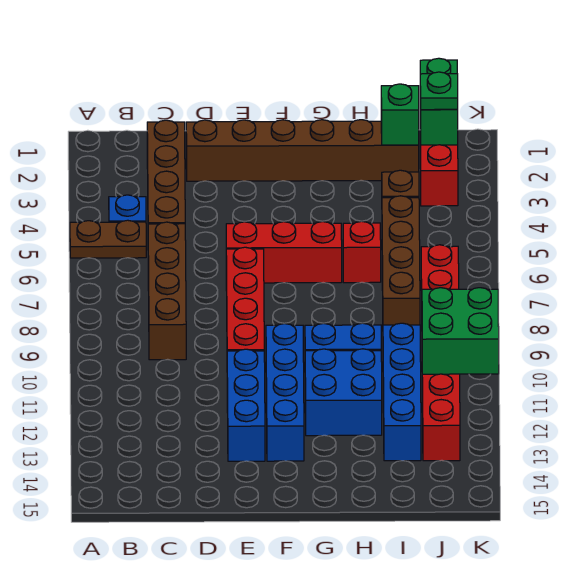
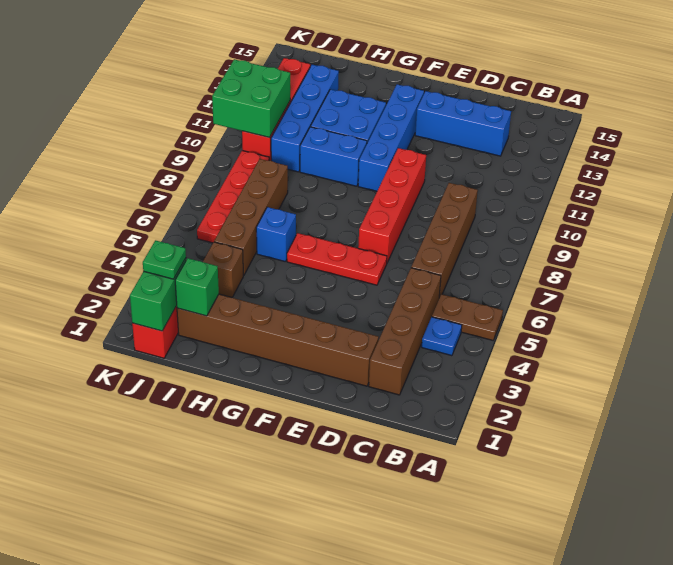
red brick E6:G6 level 1 -> red plate E6:G6 level 1
blue brick E11:E13 level 1 -> blue brick C13:E13 level 1
red brick H6 level 1 -> blue brick H6 level 1

